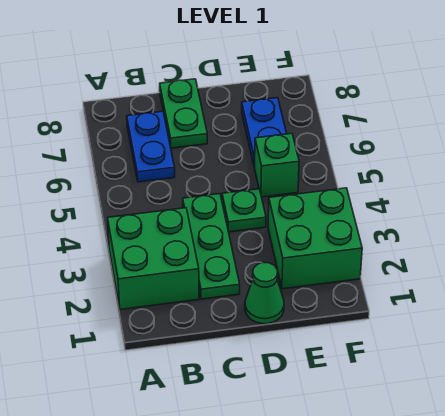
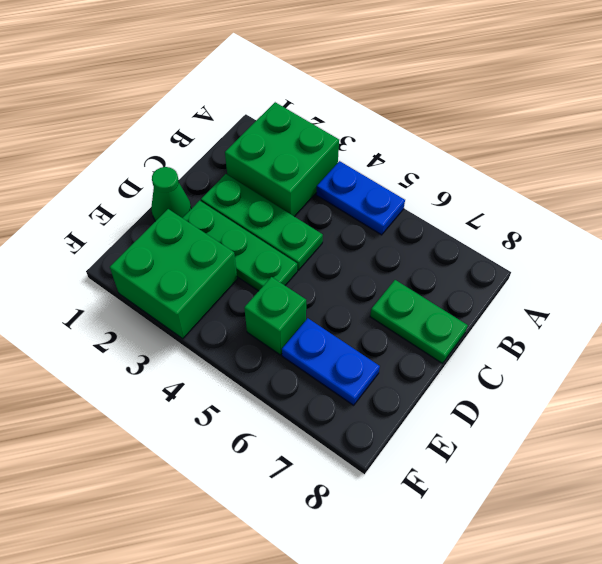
blue plate B6:B7 level 1 -> blue plate A4:A5 level 1
green plate D4 level 1 -> green plate D2:D4 level 1

